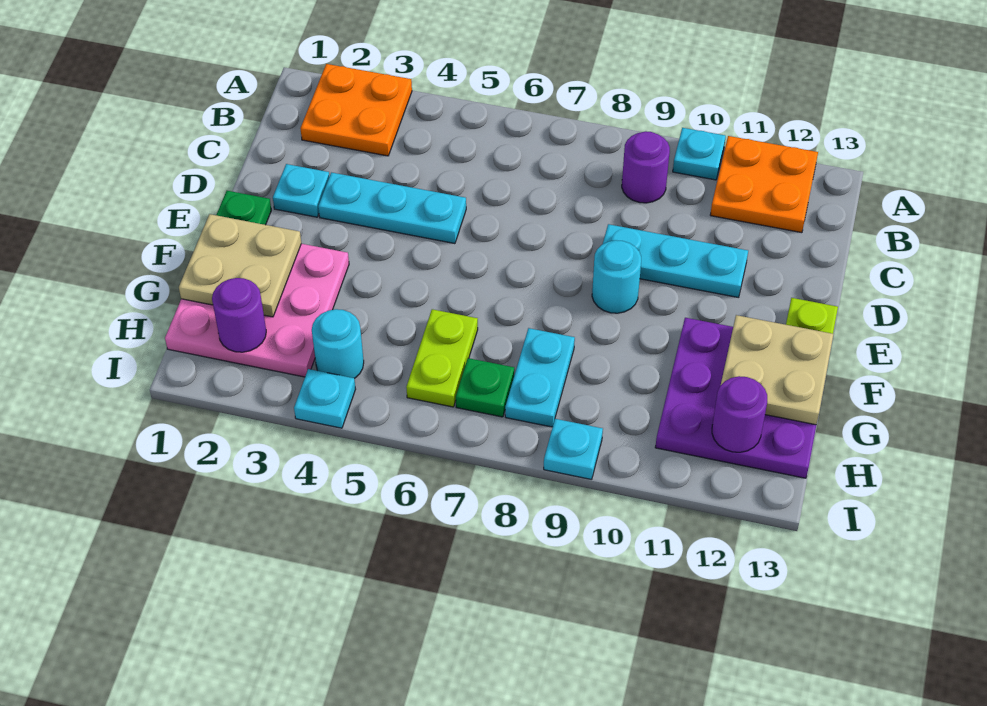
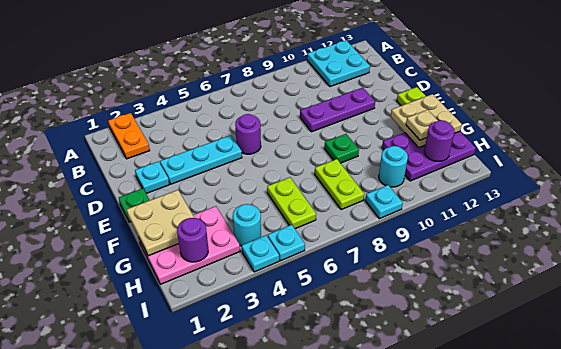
orange plate A2:B3 level 1 -> orange plate A2:B2 level 1
cyan plate A10 level 1 -> cyan plate I5 level 1
orange plate A11:B12 level 1 -> cyan plate A11:B12 level 1
purple round brick B9 level 1 -> purple round brick D6 level 1
cyan plate D9:D11 level 1 -> purple plate D9:D11 level 1
cyan round brick E9 level 1 -> cyan round brick H10 level 1
pink plate F1:H3 level 1 -> pink plate G1:H3 level 1
purple plate F11:H13 level 1 -> purple plate G11:H13 level 1
cyan plate G8:H8 level 1 -> lime plate G8:H8 level 1
none -> tan plate G12 level 3
green plate H7 level 1 -> green plate F9 level 1

